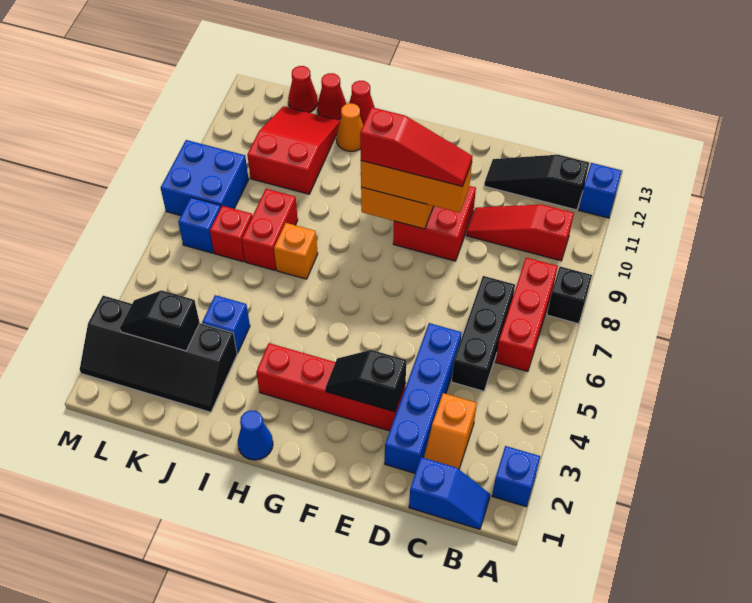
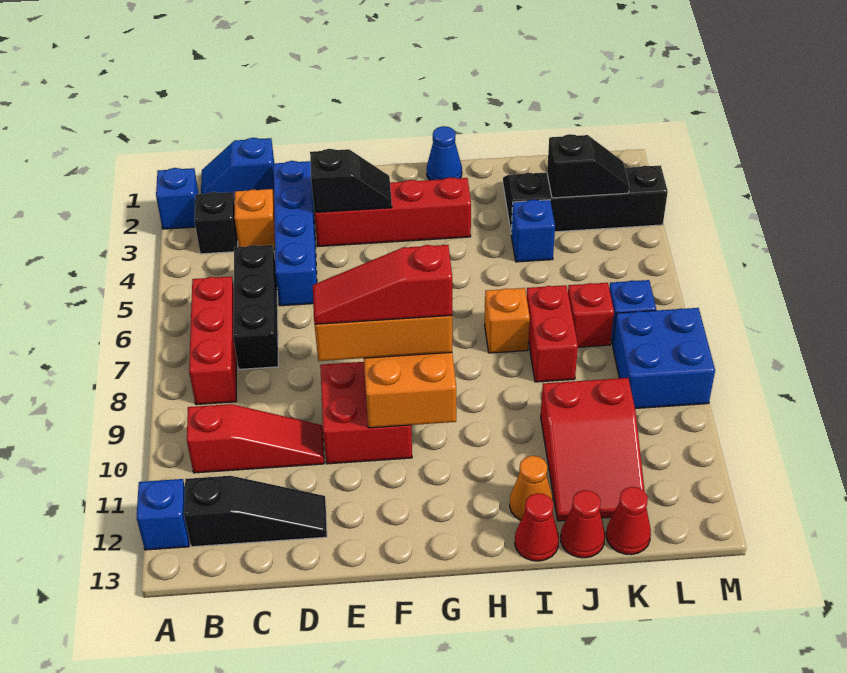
black brick A8 level 1 -> black brick B3 level 1

